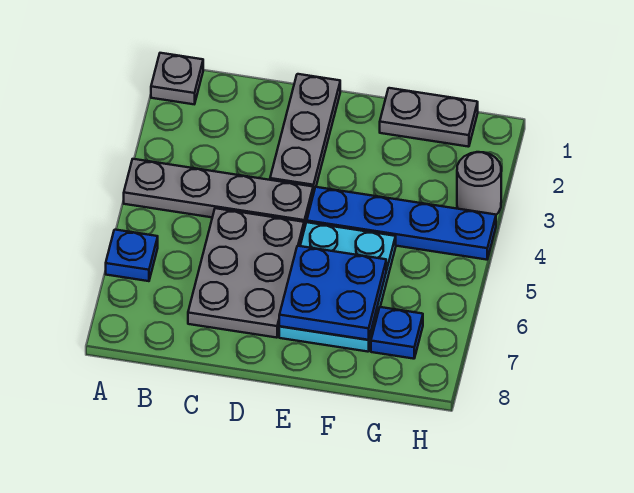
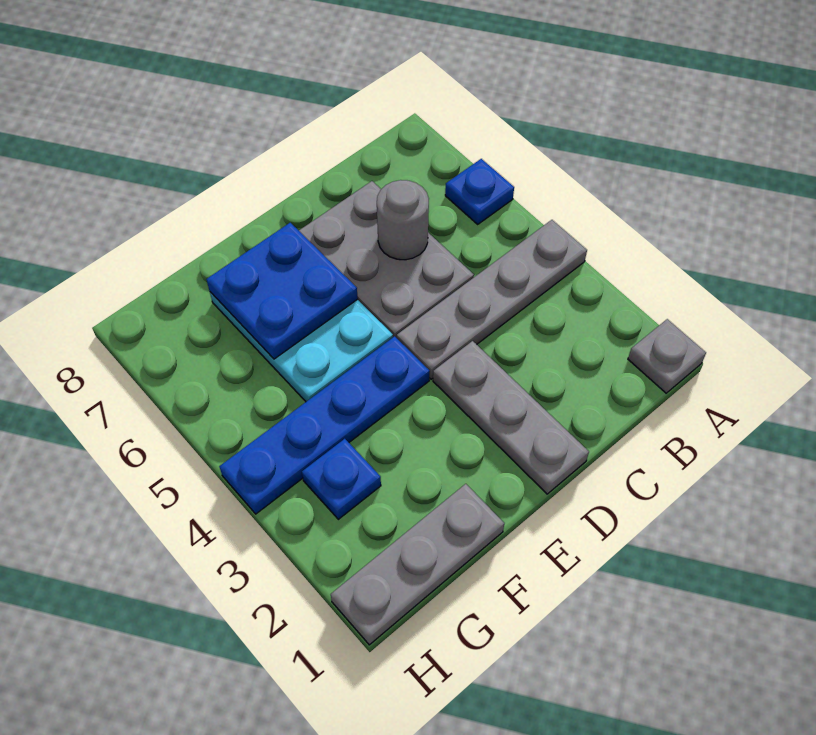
grey plate F1:G1 level 1 -> grey plate F1:H1 level 1
blue plate G7 level 1 -> blue plate G3 level 1
grey round brick H3 level 1 -> grey round brick C6 level 2

